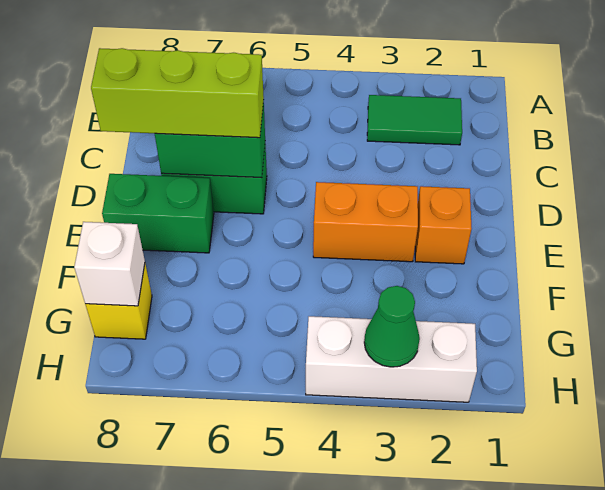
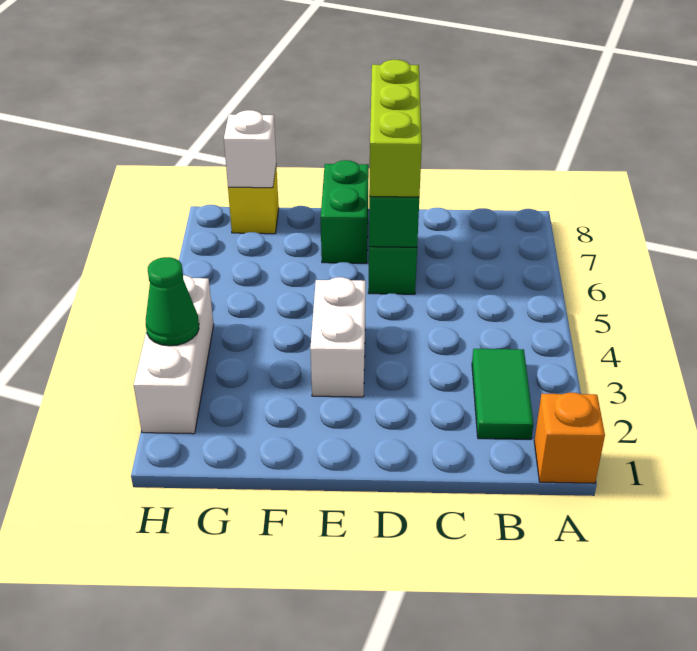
orange brick E2 level 1 -> orange brick A1 level 1
orange brick E3:E4 level 1 -> white brick E3:E4 level 1

